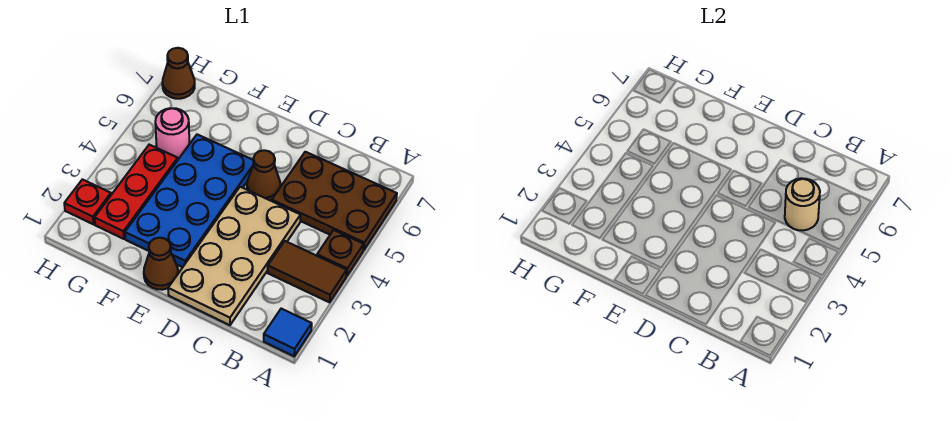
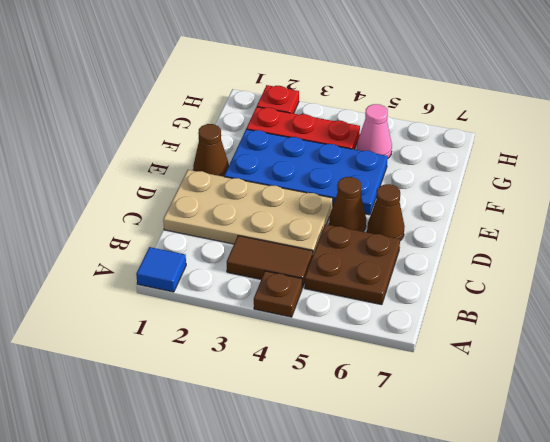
brown tile A3:B3 level 1 -> brown tile B3:B4 level 1
brown plate A5:C6 level 1 -> brown plate B5:C6 level 1
tan round brick B5 level 2 -> none
pink round brick G5 level 1 -> pink cone G5 level 1
brown cone H7 level 1 -> brown cone D6 level 1

